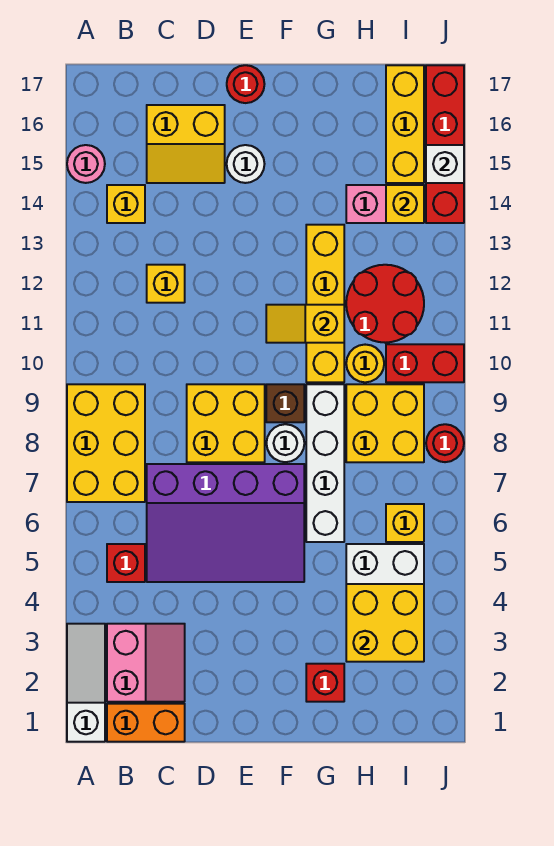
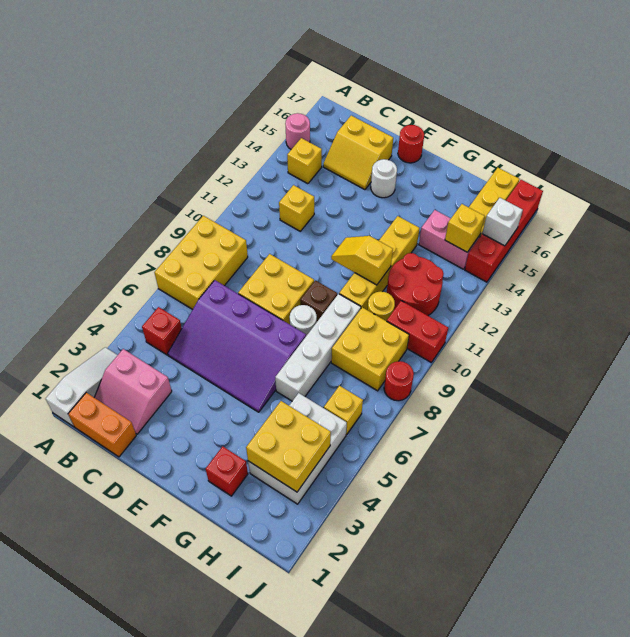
pink slope B2:C3 level 1 top B -> pink slope B2:C3 level 1 top 3

